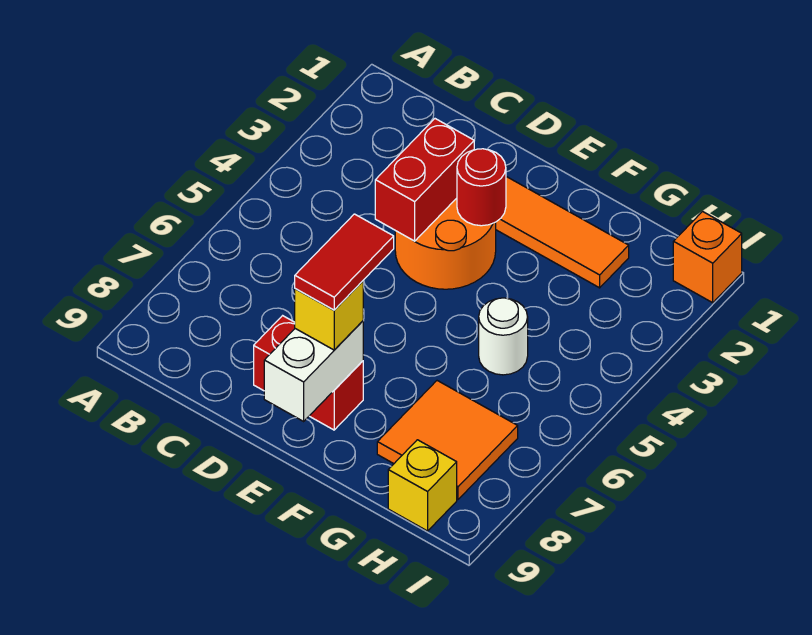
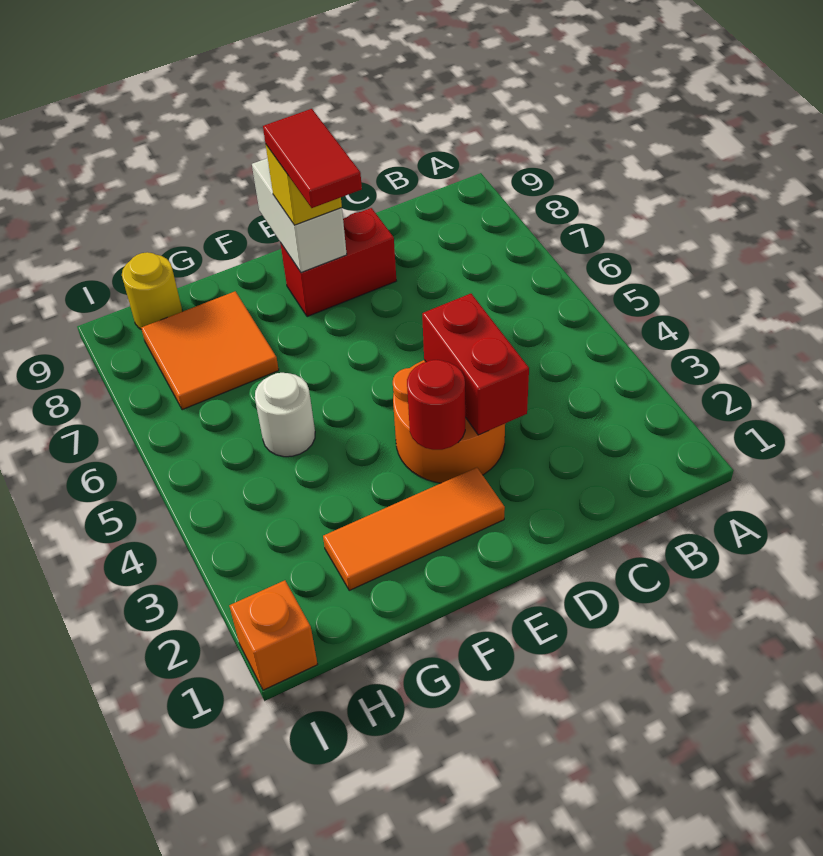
yellow brick H9 level 1 -> yellow round brick H9 level 1

